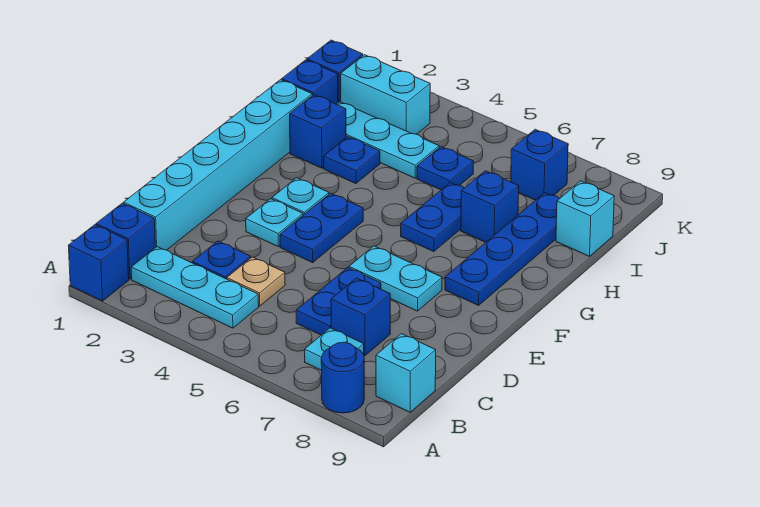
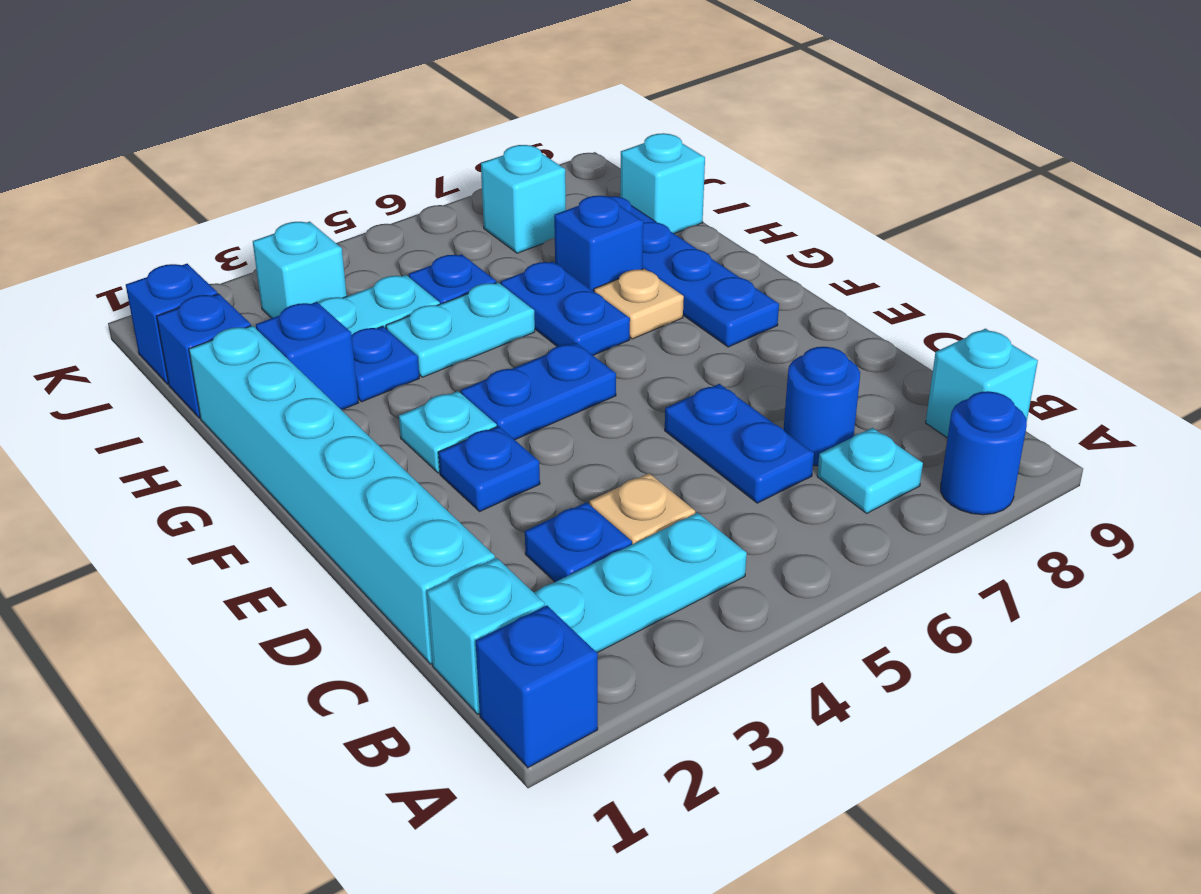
blue brick B1 level 1 -> cyan brick B1 level 1
blue brick C7 level 1 -> blue round brick C7 level 1
cyan plate E3 level 1 -> blue plate E3 level 1
blue plate E4:F4 level 1 -> blue plate F4:F5 level 1
cyan plate E6:E7 level 1 -> cyan plate H4:H5 level 1
none -> tan plate G7 level 1
cyan brick J2:J3 level 1 -> cyan brick J3 level 1
blue brick J7 level 1 -> cyan brick J7 level 1

